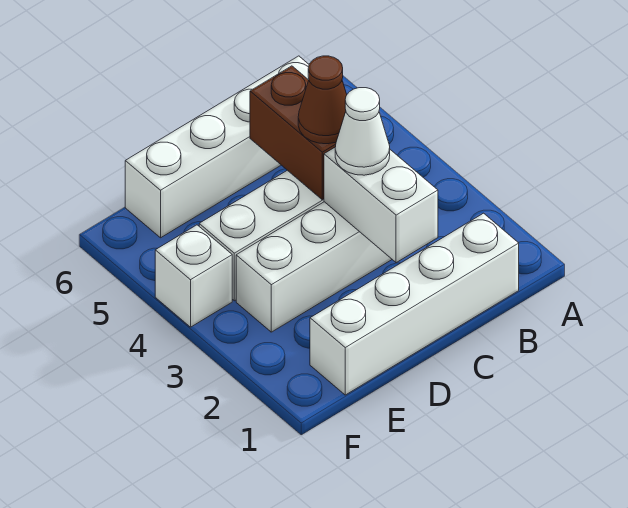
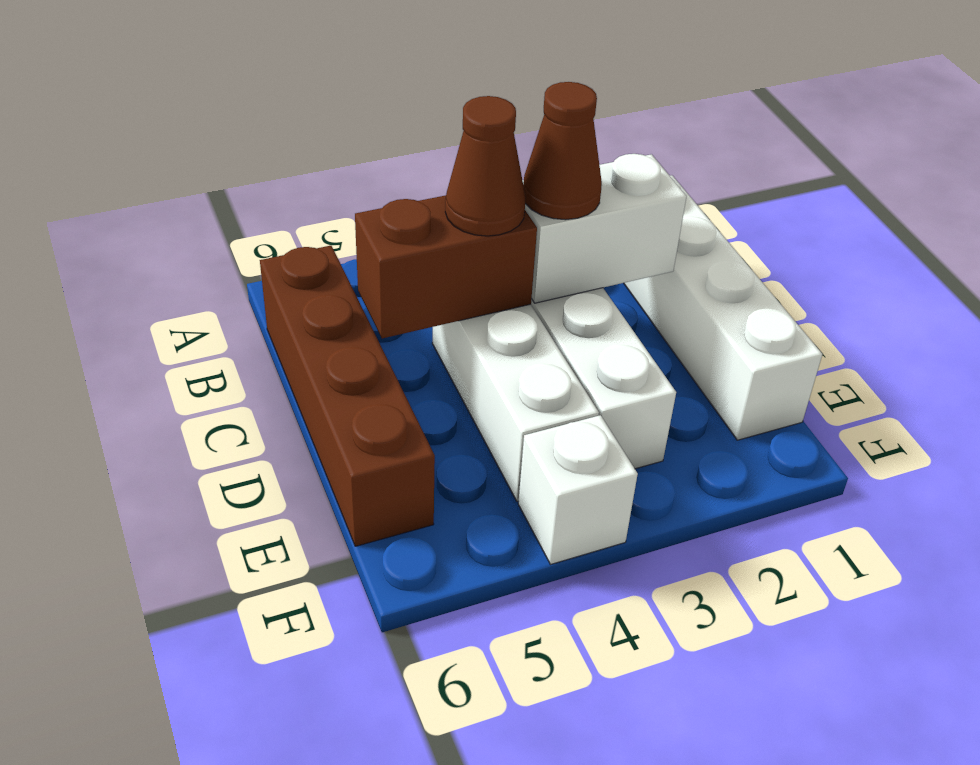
white brick B6:E6 level 1 -> brown brick B6:E6 level 1
white cone C3 level 3 -> brown cone C3 level 3

